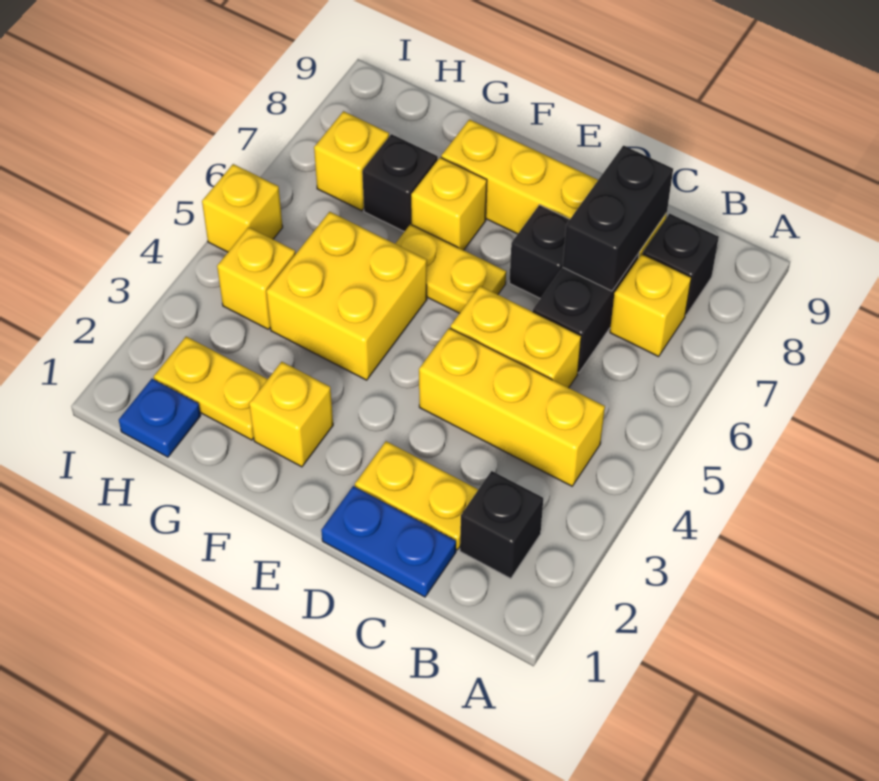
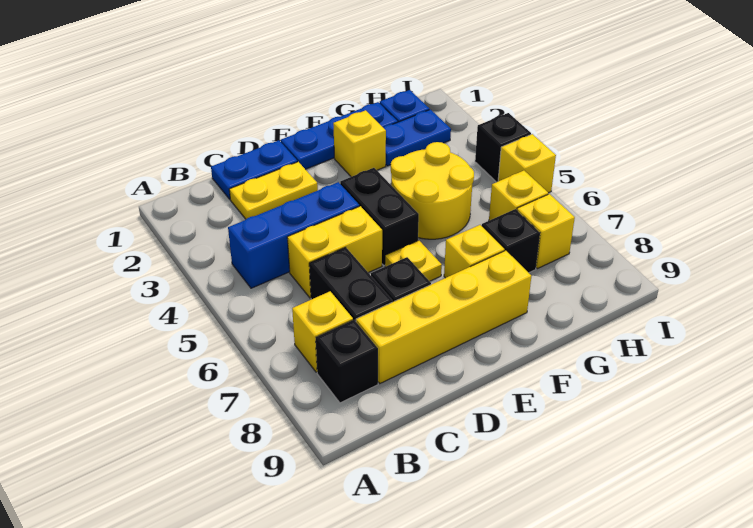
black brick B2 level 1 -> black brick I4 level 1
yellow brick B4:D4 level 1 -> blue brick B4:D4 level 1
black brick C7:C8 level 2 -> black brick E4:E5 level 1
none -> blue plate E1:G1 level 1
yellow plate E6:F6 level 1 -> yellow plate E6 level 1
yellow brick F4:G5 level 1 -> yellow round brick F4:G5 level 1
yellow plate G2:H2 level 1 -> blue plate G2:H2 level 1
yellow brick H4 level 1 -> yellow brick H6 level 1

